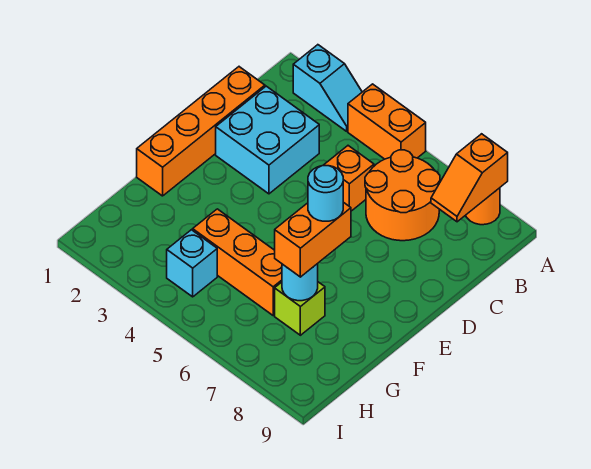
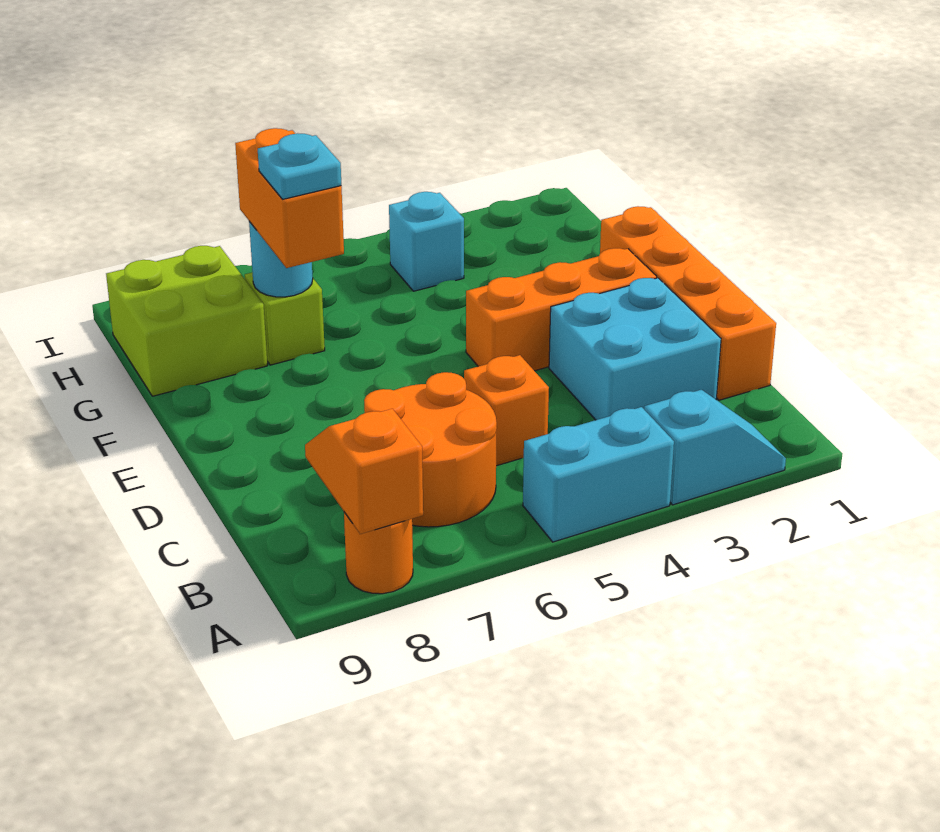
cyan slope A2:A3 level 1 top 2 -> cyan slope A2:A3 level 1 top 3
orange brick A4:A5 level 1 -> cyan brick A4:A5 level 1
cyan round brick F7 level 4 -> cyan plate F7 level 4
orange brick G4:G6 level 1 -> orange brick E2:E4 level 1
none -> lime brick G8:H9 level 1

